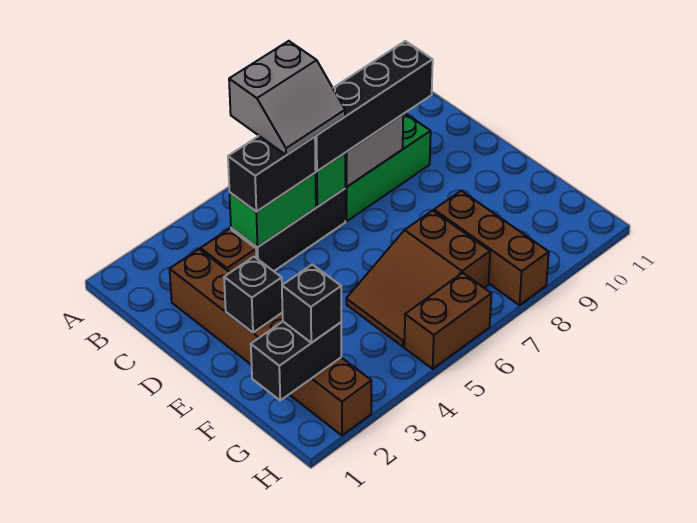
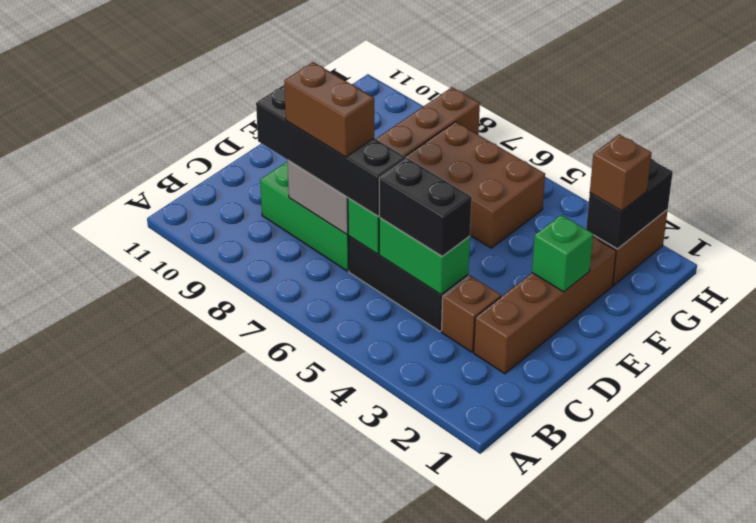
grey slope B5:C6 level 4 top B -> none
black brick E2 level 2 -> green brick E2 level 2
brown slope F5:G7 level 1 top 7 -> brown brick F5:G7 level 1
black brick G1:G2 level 2 -> black brick G2:H2 level 2
black brick G2 level 3 -> brown brick G2 level 3
brown brick H5:H6 level 1 -> brown brick C7:C8 level 4

